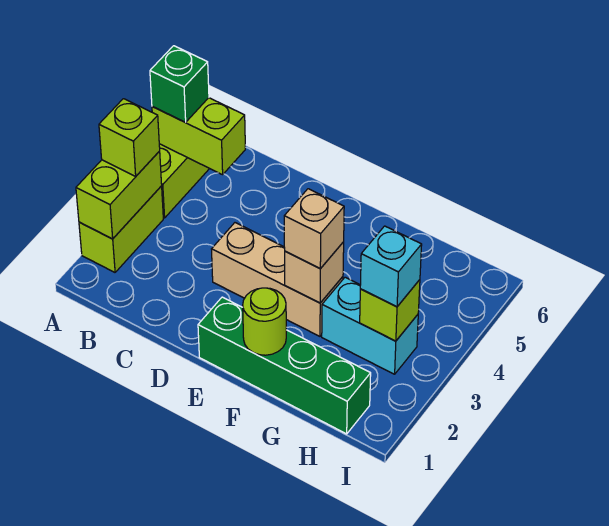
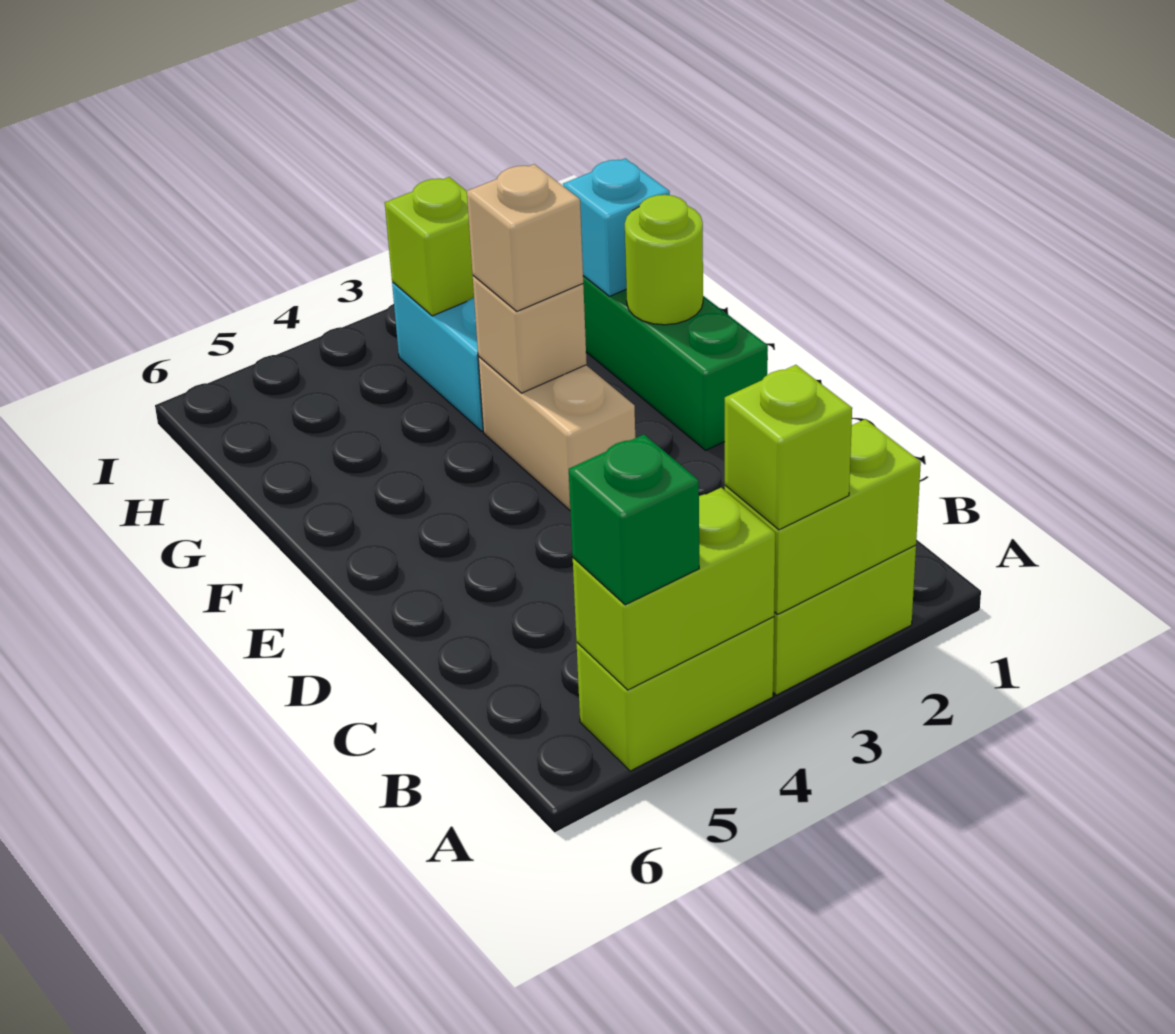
lime brick A5:B5 level 2 -> lime brick A4:A5 level 2
tan brick D3:F3 level 1 -> tan brick E3:F3 level 1
cyan brick H3 level 3 -> cyan brick G1 level 2

